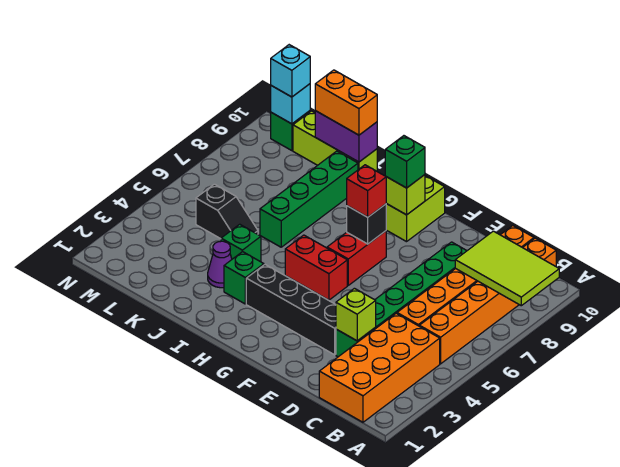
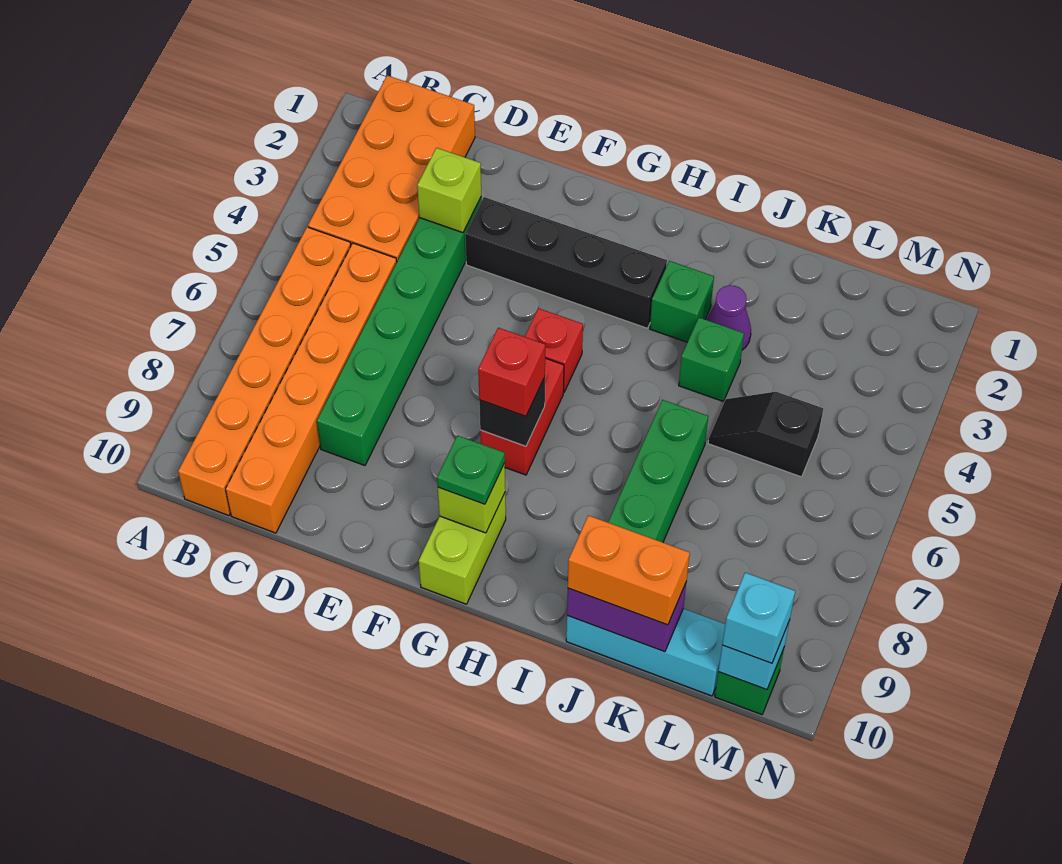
lime tile A8:C9 level 2 -> none
red brick G5:H5 level 1 -> red brick G5 level 1
green brick G9 level 3 -> green plate G9 level 3
lime brick J10:L10 level 1 -> cyan brick J10:L10 level 1

